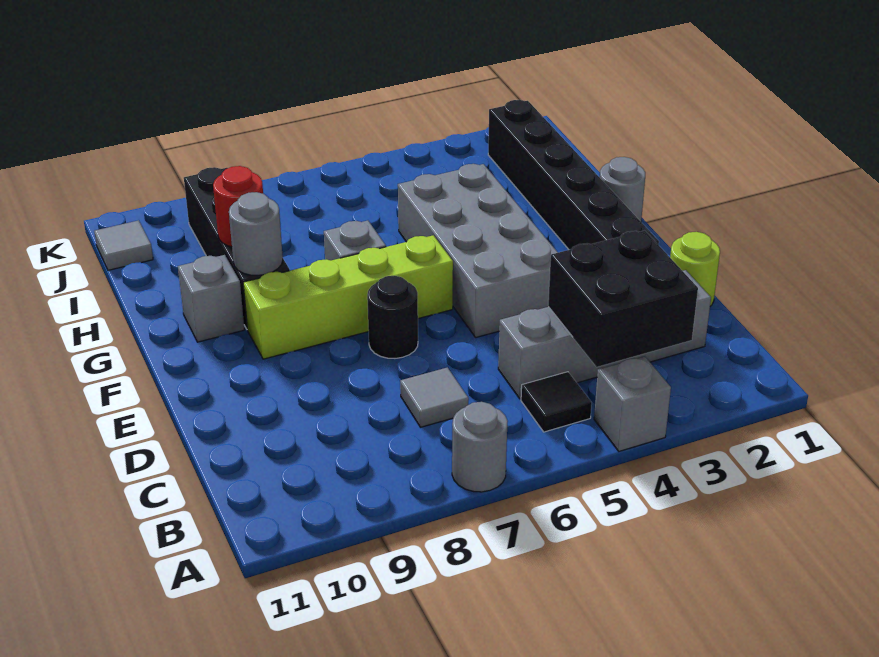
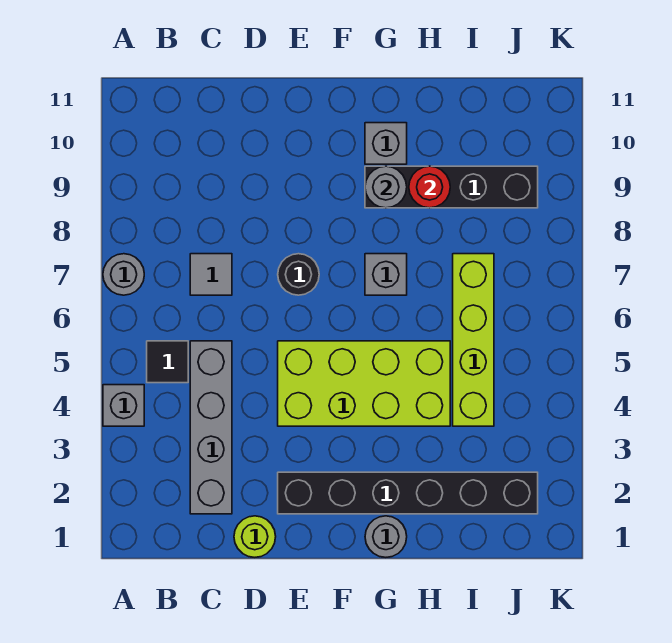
black brick B3:C4 level 2 -> none
grey brick E4:H5 level 1 -> lime brick E4:H5 level 1
lime brick F6:F9 level 1 -> lime brick I4:I7 level 1
grey tile J11 level 1 -> none

